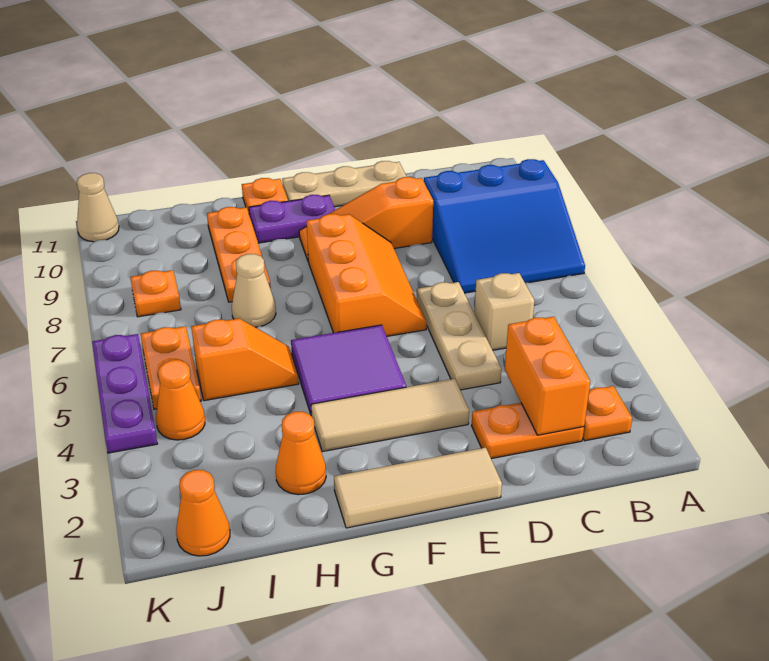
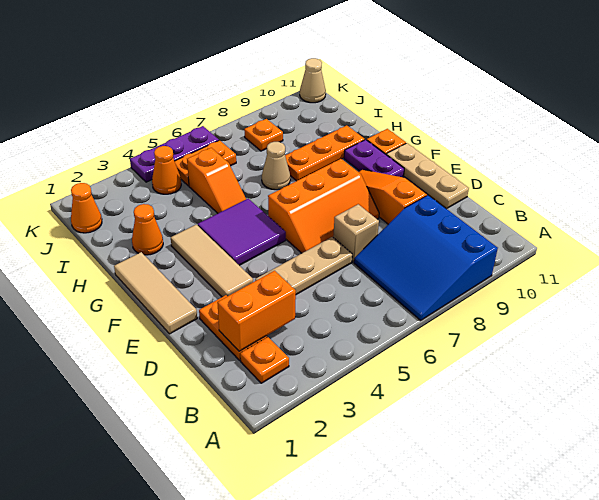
tan brick C5 level 1 -> tan brick D7 level 1

